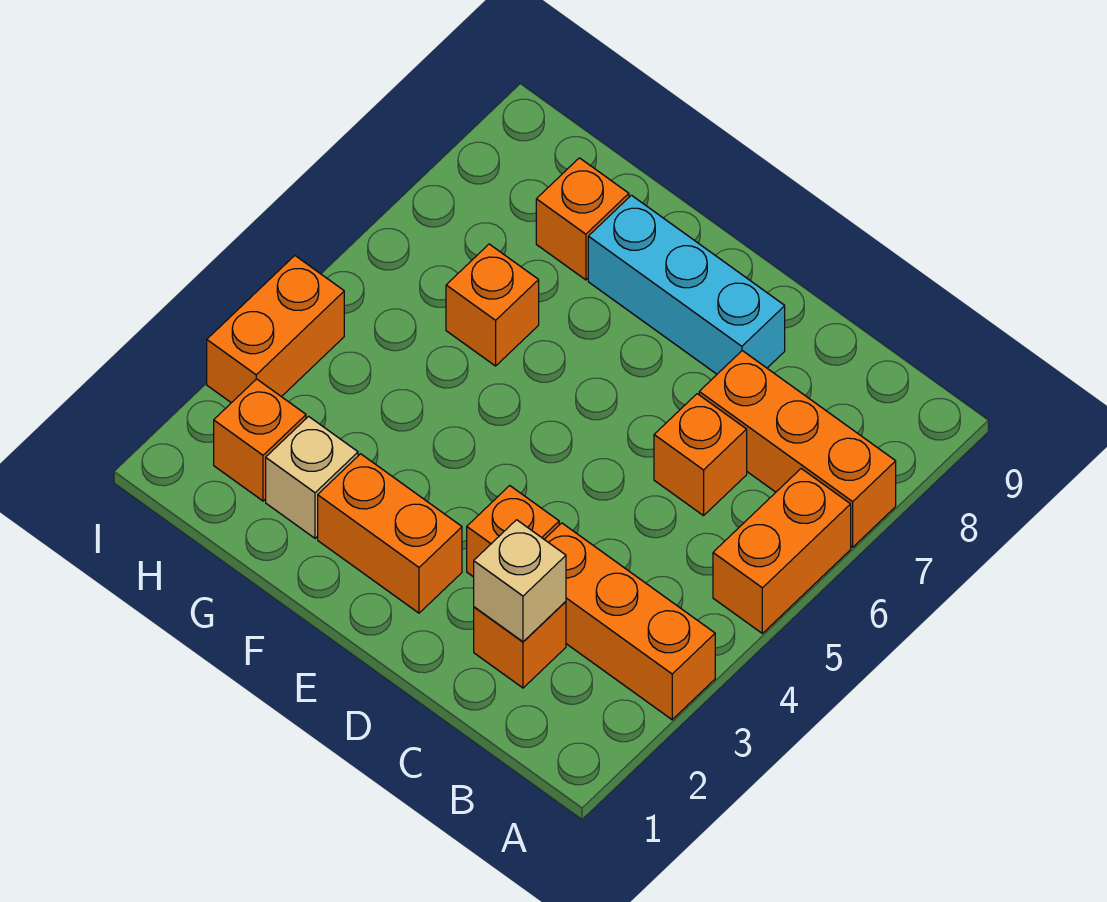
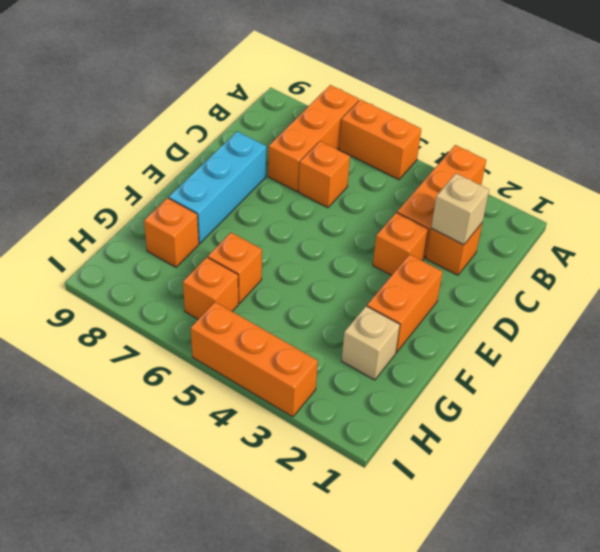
orange brick H2 level 1 -> orange brick H6 level 1
orange brick I3:I4 level 1 -> orange brick I3:I5 level 1

